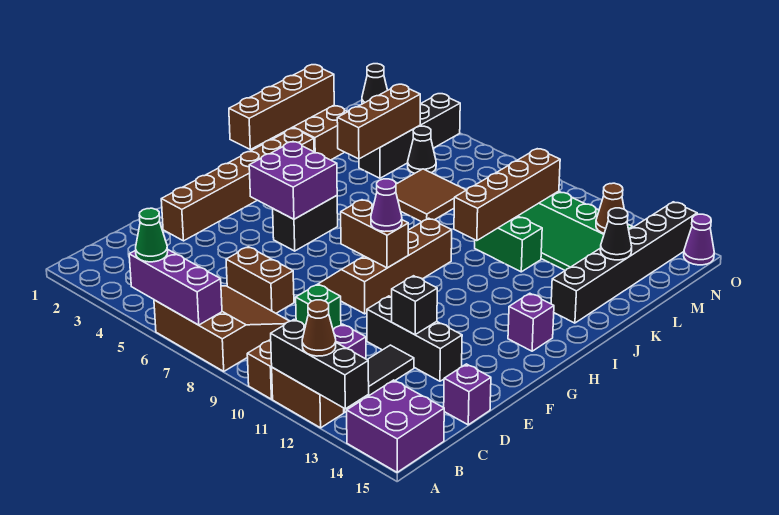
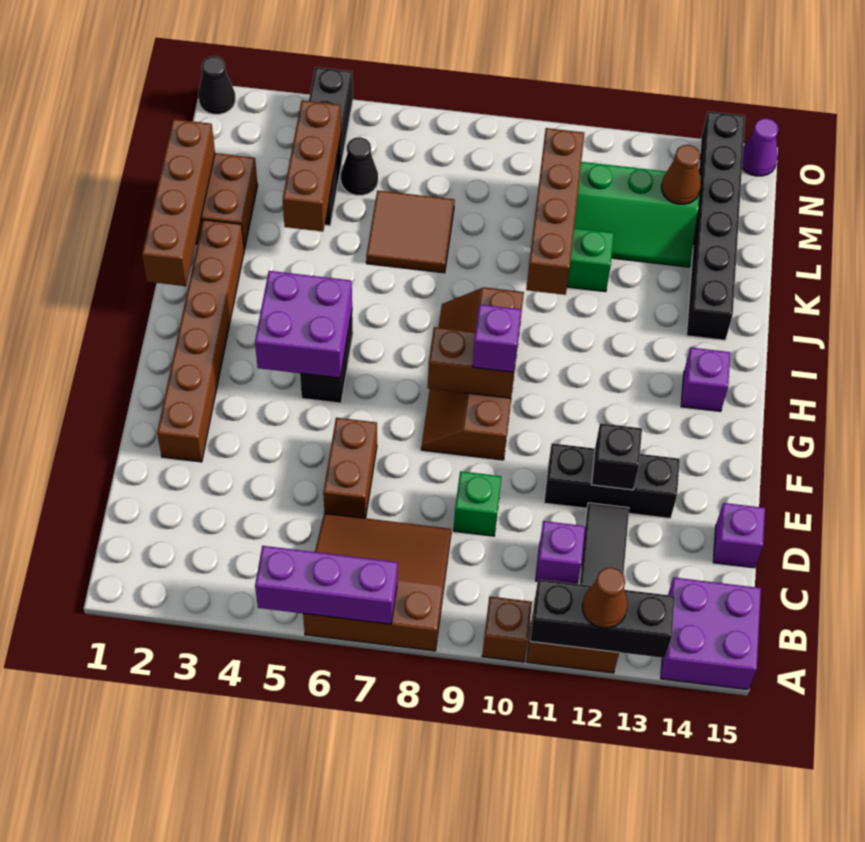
green cone A5 level 3 -> none
brown brick D6:D7 level 1 -> brown brick D6:E6 level 1
purple cone G9 level 3 -> purple brick G9 level 3
black cone L14 level 2 -> none

